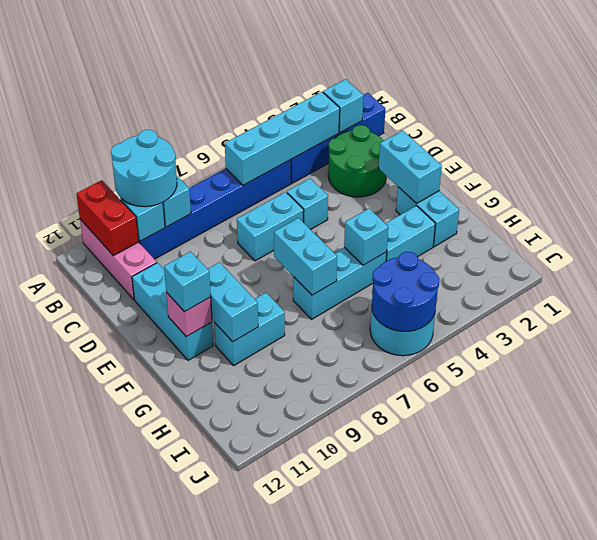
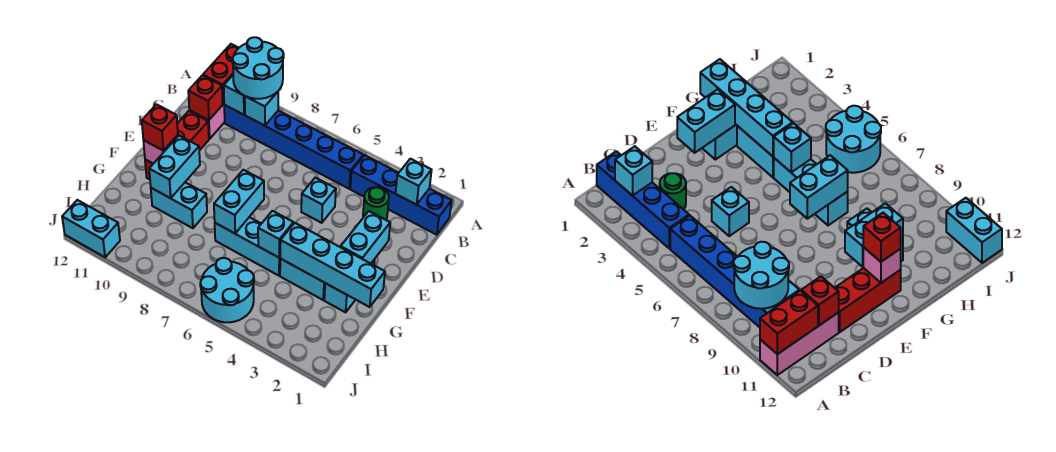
cyan brick B3:B6 level 2 -> cyan brick G1:G4 level 2
green round brick C2:D3 level 1 -> green round brick C3 level 1
none -> red brick C11 level 2
cyan brick D6:D7 level 1 -> cyan brick J11:J12 level 1
cyan brick D11:F11 level 1 -> red brick D11:F11 level 1
cyan brick F11 level 3 -> red brick F11 level 3
blue round brick I5:J6 level 2 -> none

